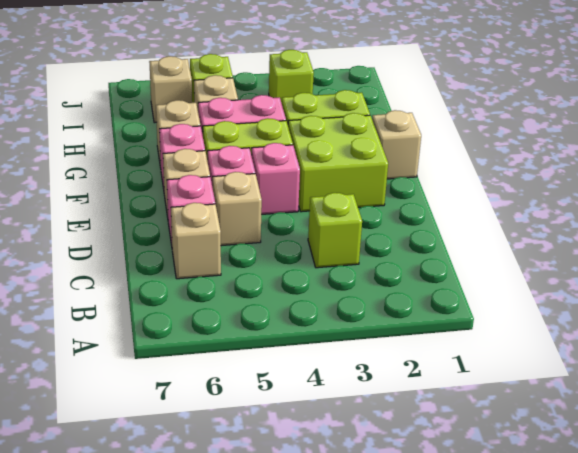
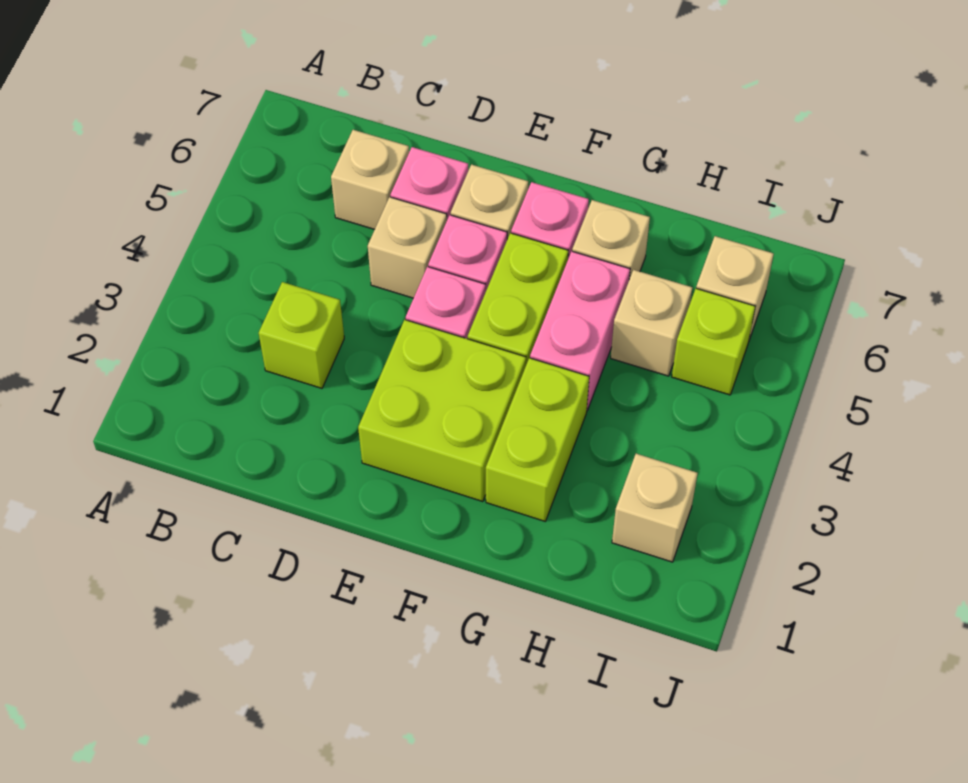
tan brick F1 level 1 -> tan brick I2 level 1
lime brick I3 level 1 -> none

